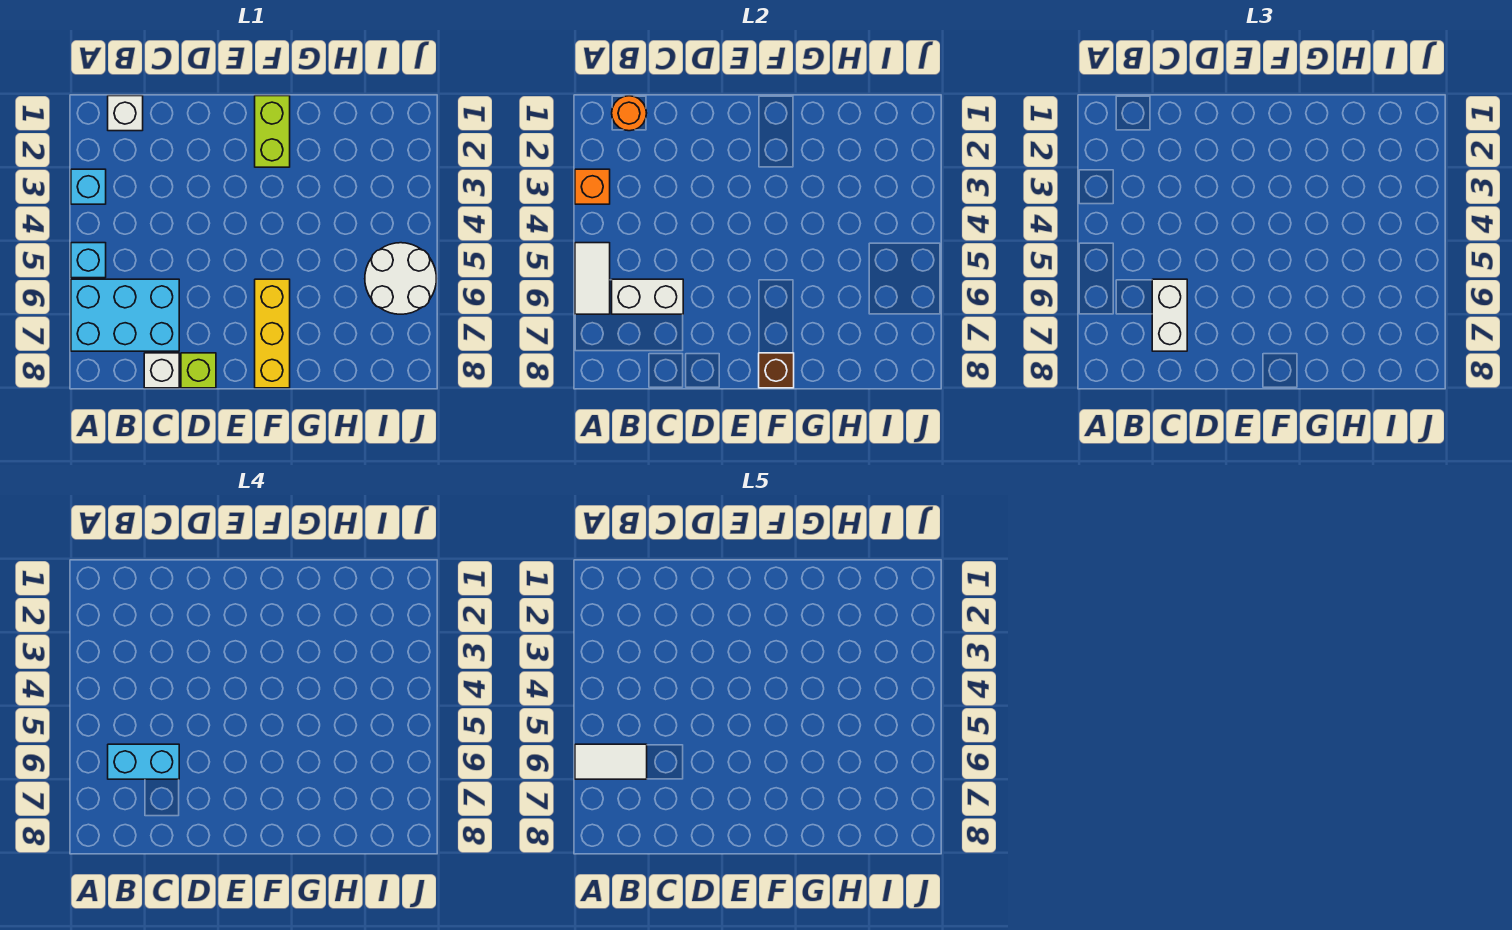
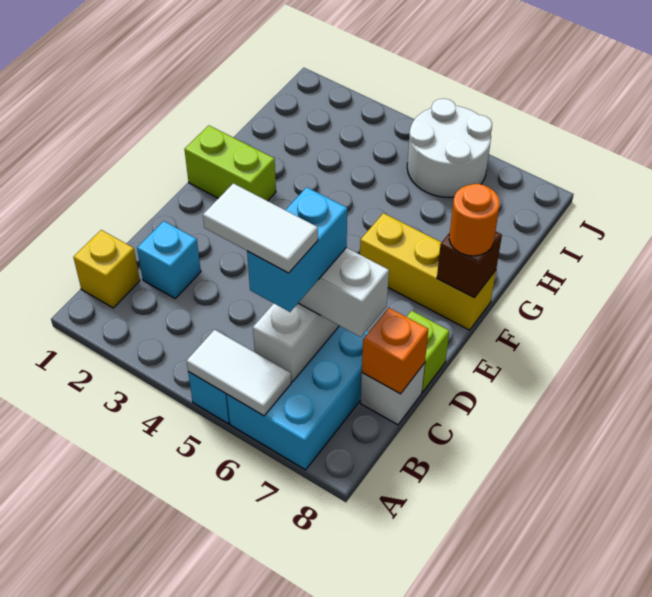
cyan brick A3 level 1 -> cyan brick C2 level 1
orange brick A3 level 2 -> orange brick C8 level 2
white tile A6:B6 level 5 -> white tile B5:B6 level 5
white brick B1 level 1 -> yellow brick B1 level 1
orange round brick B1 level 2 -> orange round brick F8 level 3

